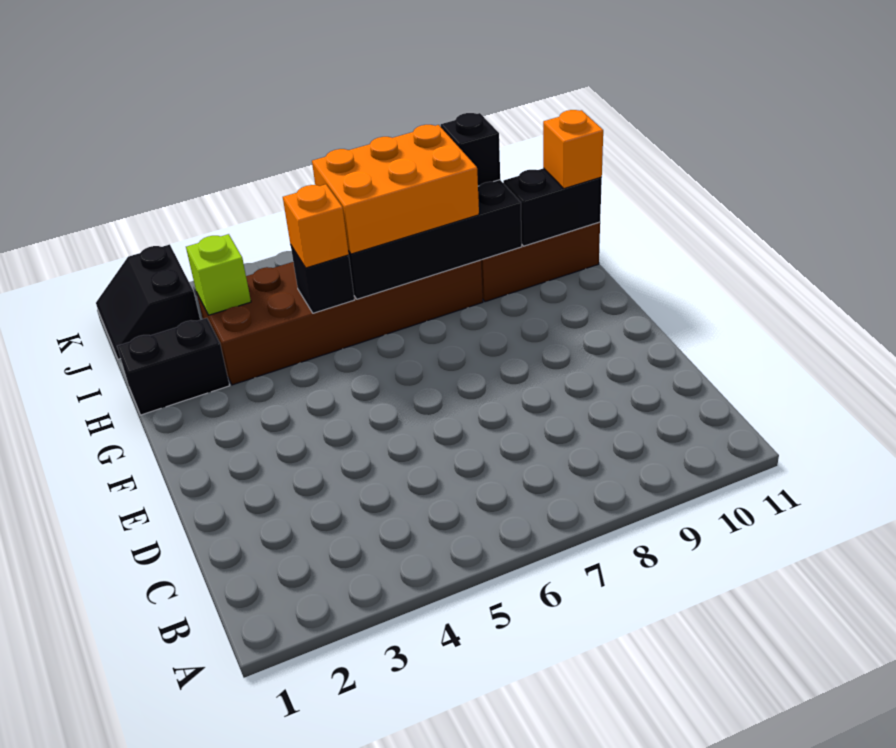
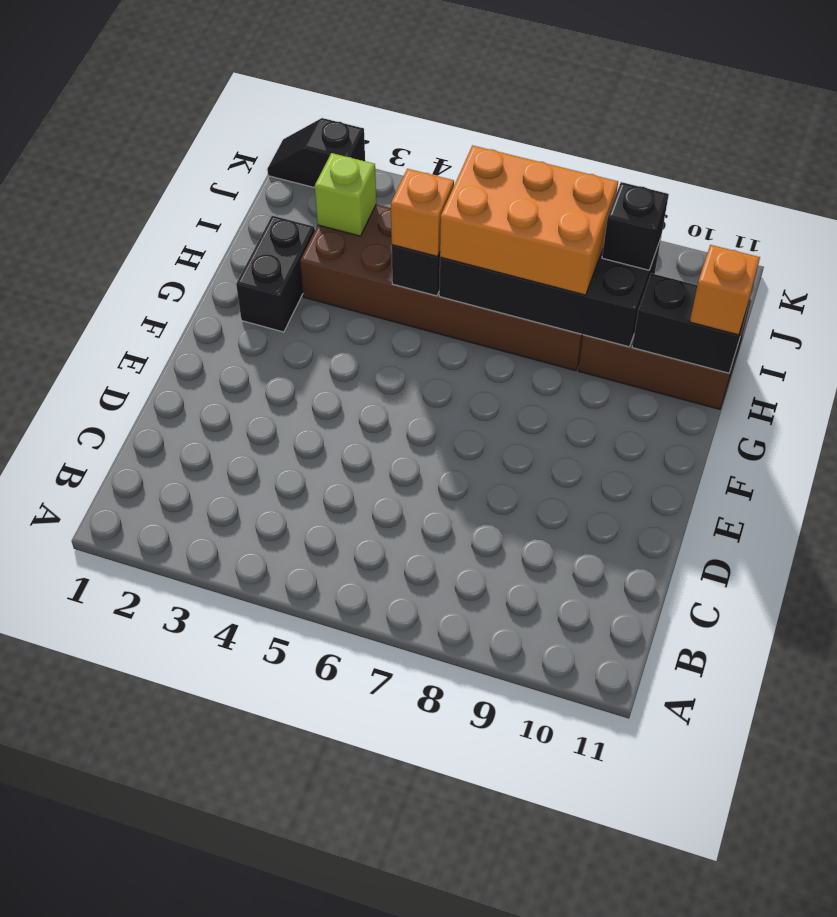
black brick H1:H2 level 1 -> black brick G2:H2 level 1
black slope J1:K2 level 1 top 2 -> black slope K1:K2 level 1 top 2

